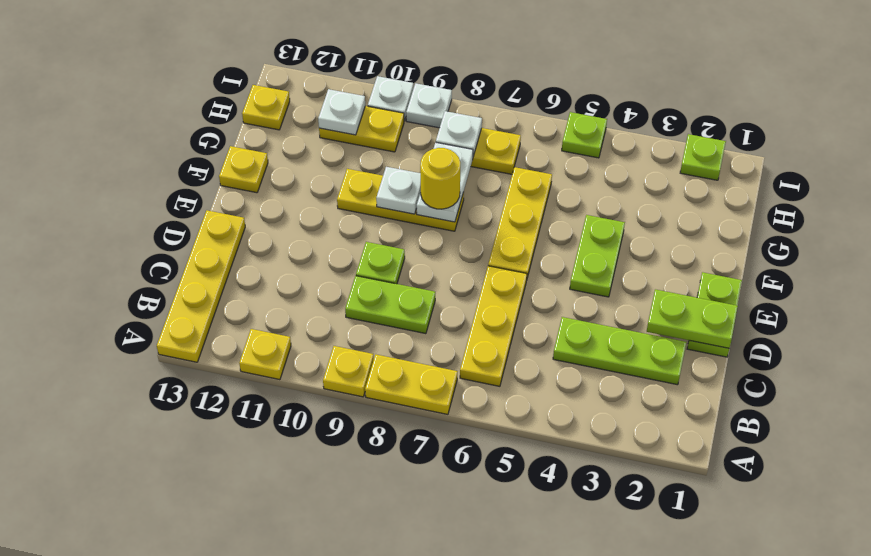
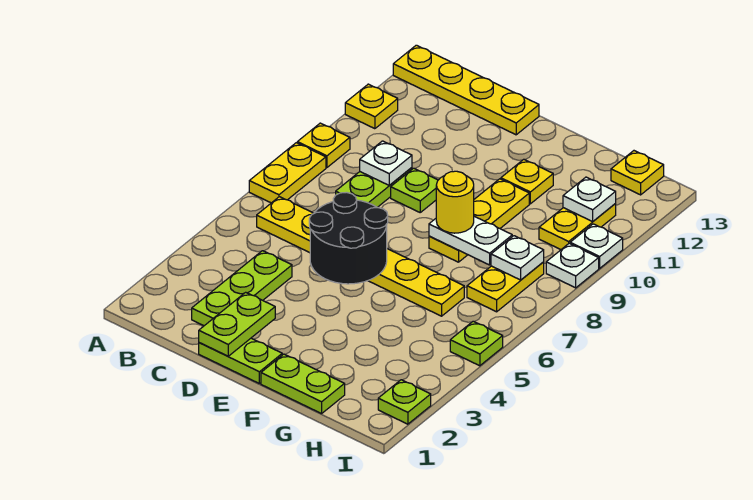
none -> black round brick D5:E6 level 2
lime plate E4:F4 level 1 -> lime plate F1:G1 level 1
white plate F9 level 2 -> white plate C9 level 2
yellow plate F13 level 1 -> yellow plate F11 level 1

